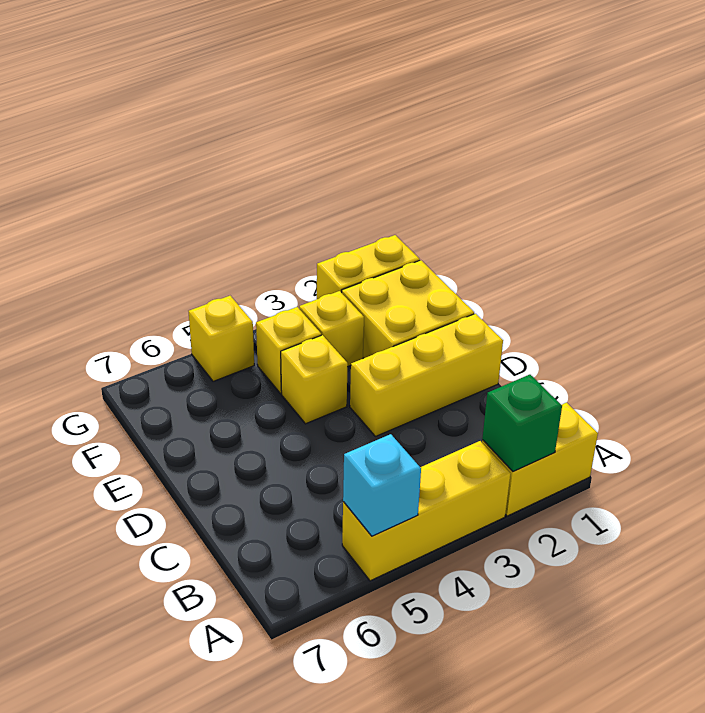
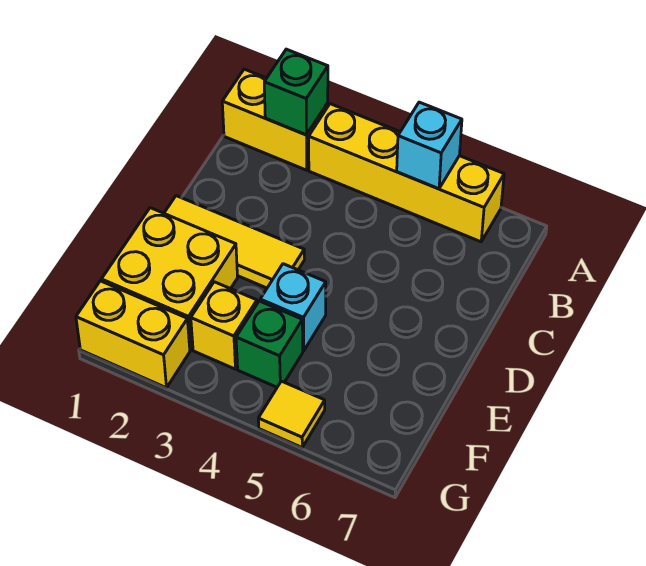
yellow brick A3:A5 level 1 -> yellow brick A3:A6 level 1
yellow brick D1:D3 level 1 -> yellow tile D1:D3 level 1
yellow brick E4 level 1 -> cyan brick E4 level 1
yellow brick F4 level 1 -> green brick F4 level 1
yellow brick G5 level 1 -> yellow tile G5 level 1

